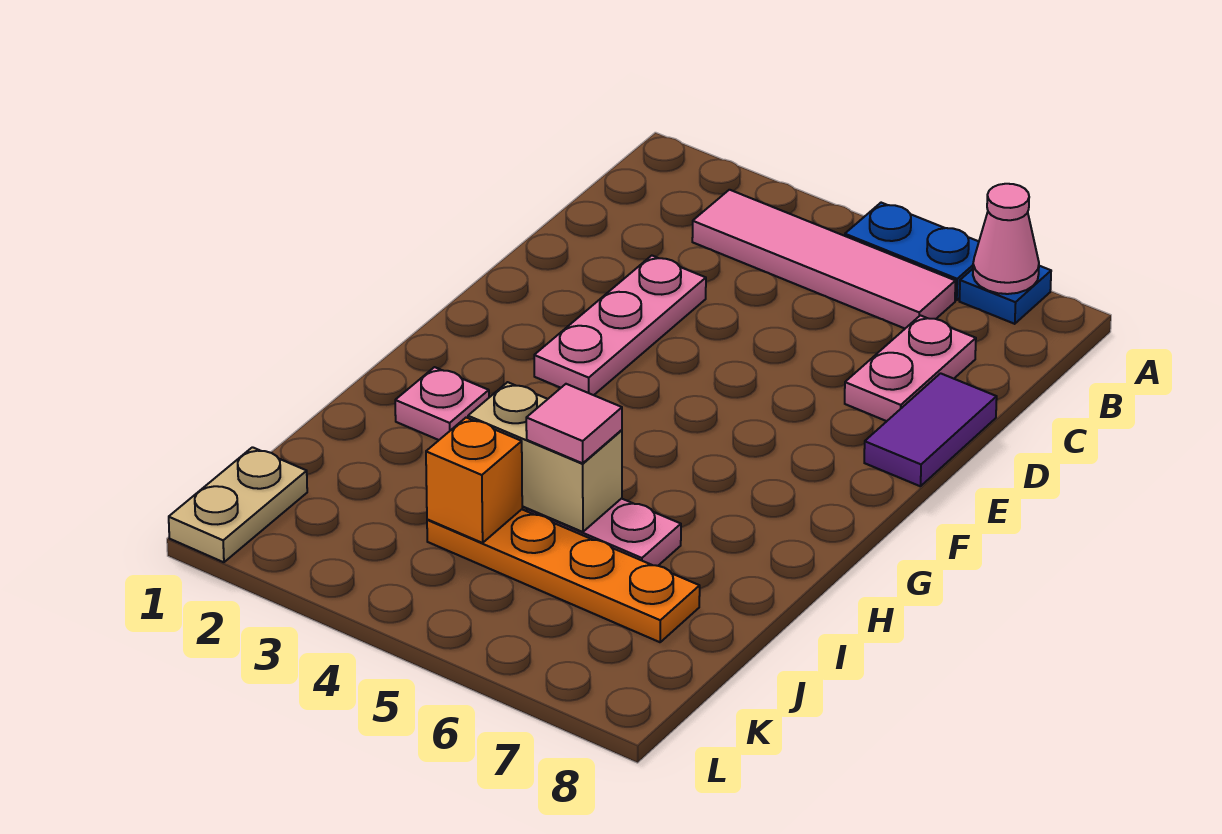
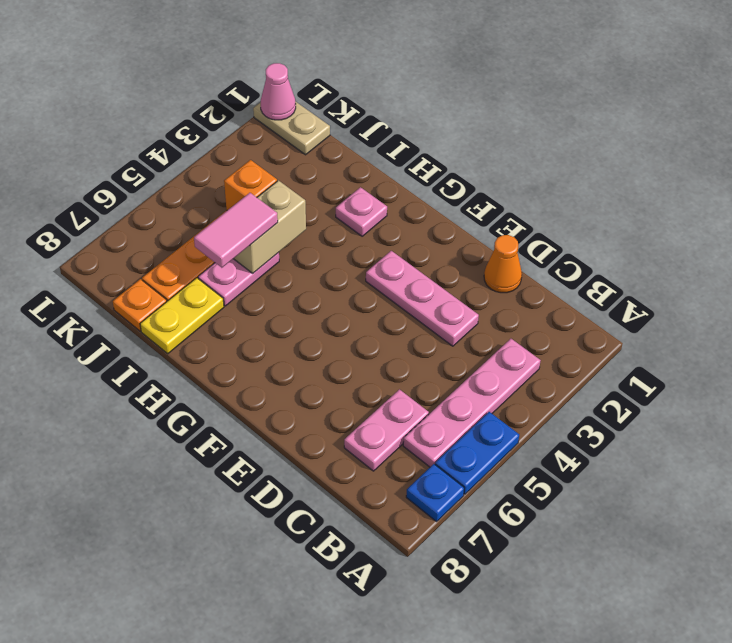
pink cone A7 level 2 -> pink cone L1 level 2
pink tile B3:B6 level 1 -> pink plate B3:B6 level 1
pink plate C7:D7 level 1 -> pink plate C6:C7 level 1
none -> orange cone D1 level 1
purple tile D8:E8 level 1 -> none
pink tile I5 level 3 -> pink tile I5:I6 level 3
none -> yellow plate I7:I8 level 1
none -> orange plate J8 level 1

